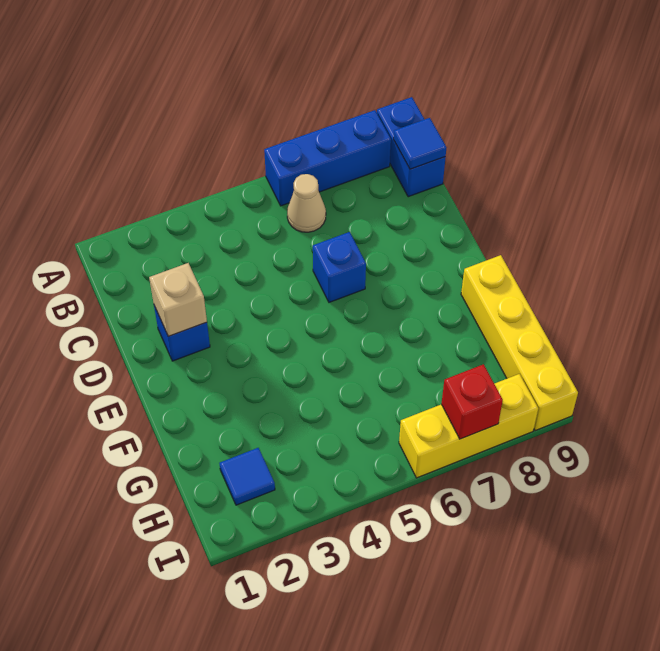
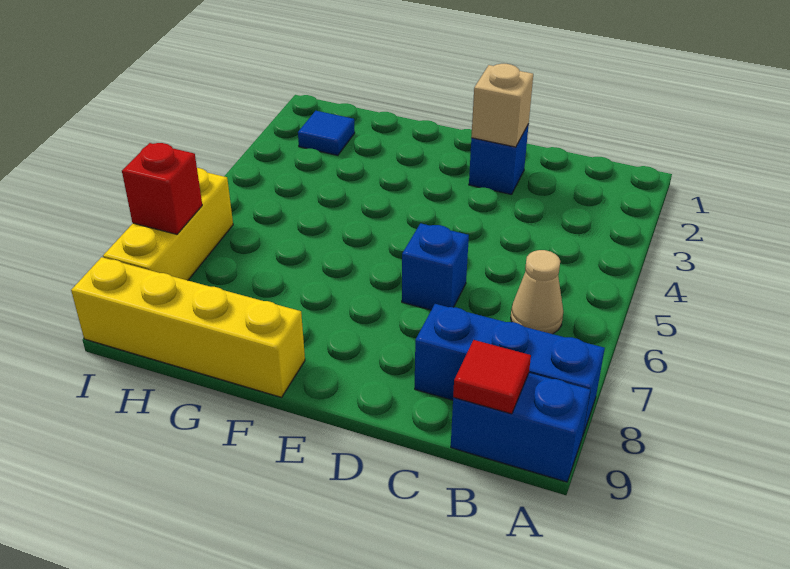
blue brick A6:A8 level 1 -> blue brick A8:C8 level 1
blue tile B9 level 2 -> red tile B9 level 2

